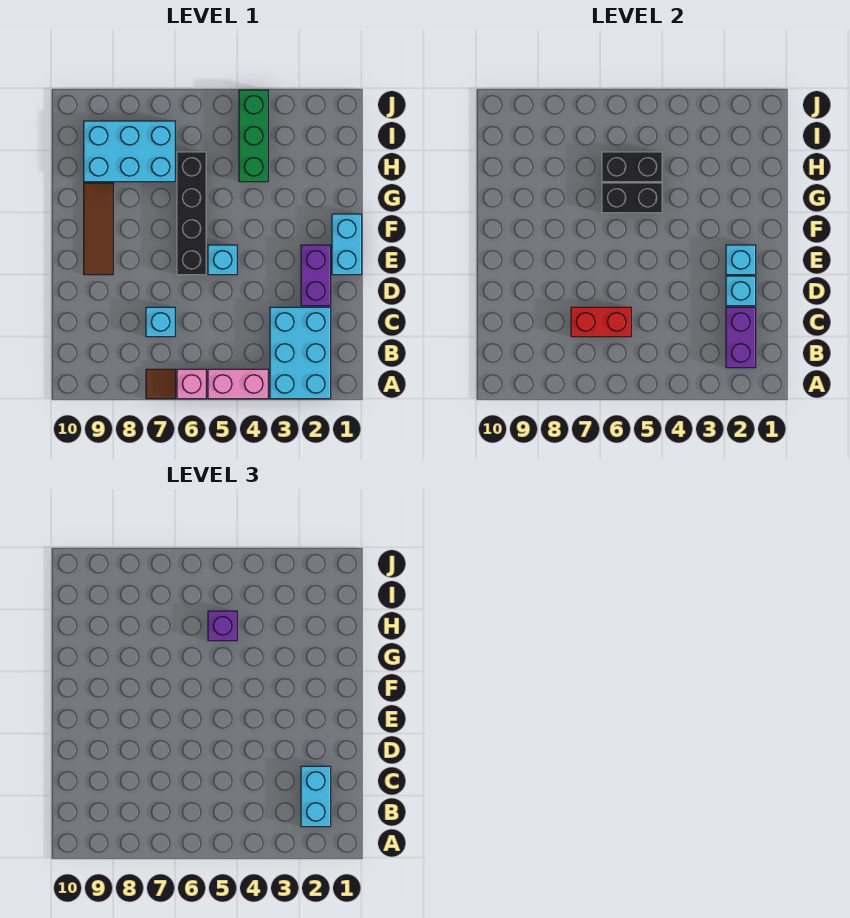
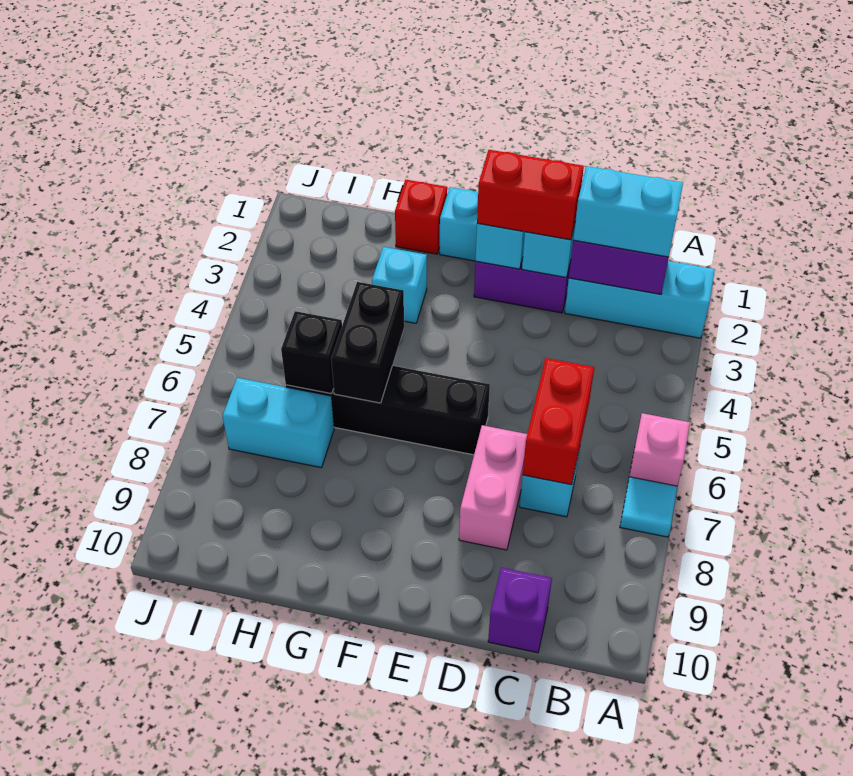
cyan brick A2:C3 level 1 -> cyan brick A2:C2 level 1
pink brick A4:A5 level 1 -> pink brick D7:D8 level 1
brown tile A7 level 1 -> cyan tile A7 level 1
none -> red brick D2:E2 level 3
cyan brick E5 level 1 -> cyan brick G3 level 1
brown tile E9:G9 level 1 -> none
none -> red brick G1 level 1
green brick H4:J4 level 1 -> none
black brick H5:H6 level 2 -> black brick H6 level 2
purple brick H5 level 3 -> purple brick C10 level 1
cyan brick H7:I9 level 1 -> cyan brick H7:I7 level 1

